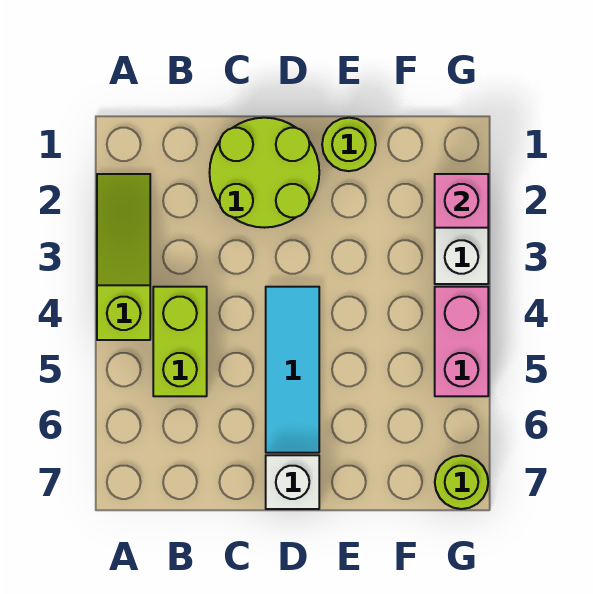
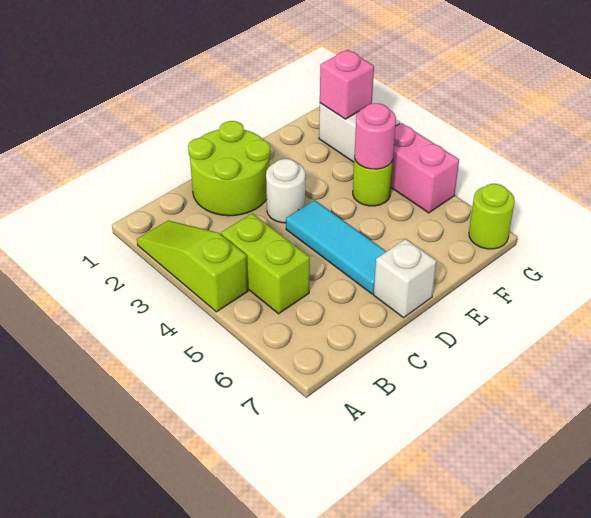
none -> white round brick D3 level 1
lime round brick E1 level 1 -> lime round brick F4 level 1
none -> pink round brick F4 level 2

